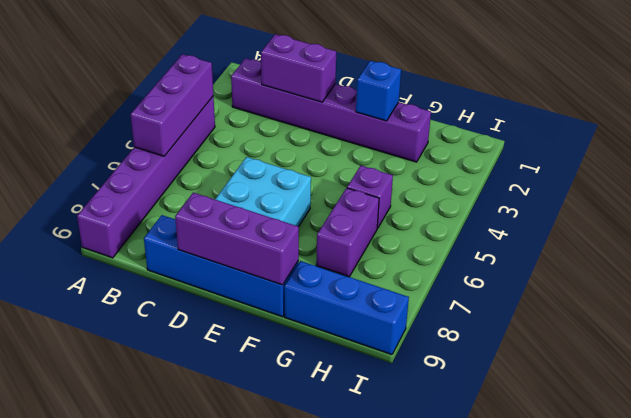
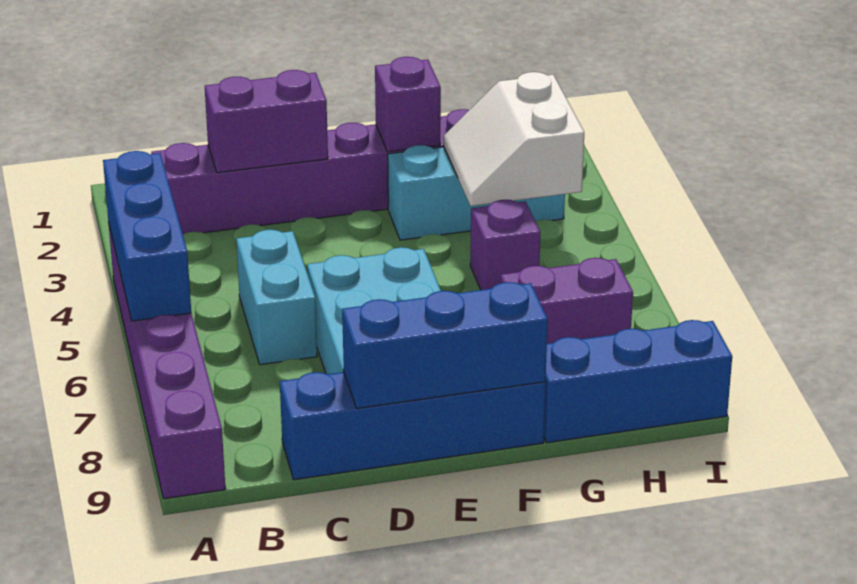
purple brick A4:A6 level 2 -> blue brick A4:A6 level 2
none -> cyan brick C5:C6 level 1
purple brick D9:F9 level 2 -> blue brick D9:F9 level 2
blue brick F2 level 2 -> purple brick F2 level 2
none -> cyan brick F3:H3 level 1
none -> white slope G3:H4 level 2 top H
purple brick G6:G7 level 1 -> purple brick G7:H7 level 1

